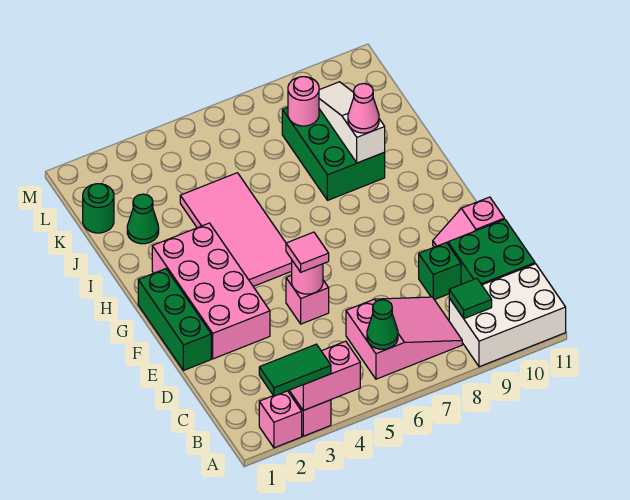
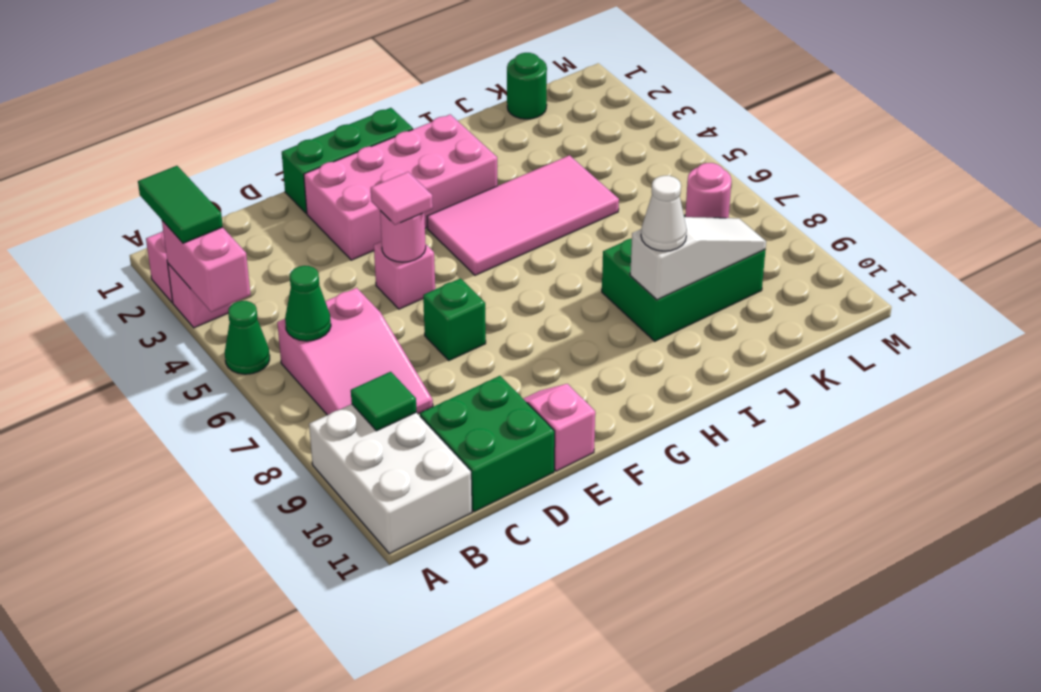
green brick D9 level 1 -> green brick E7 level 1
pink cone I9 level 3 -> white cone I9 level 3
green cone J2 level 1 -> green cone A5 level 1

